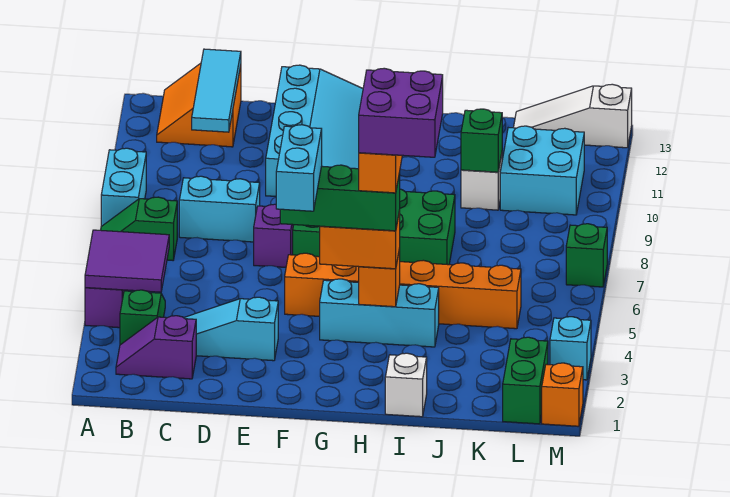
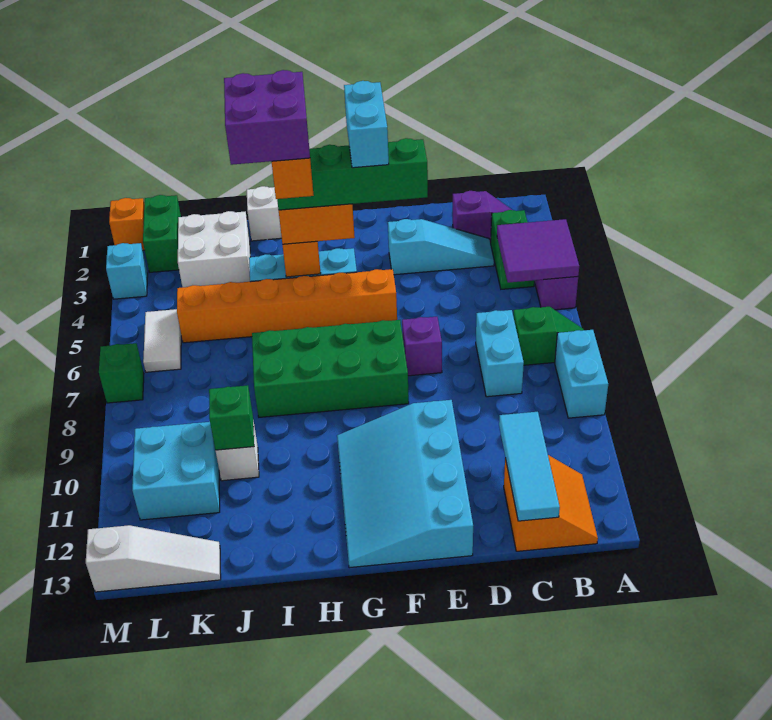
cyan brick C8:D8 level 1 -> cyan brick C7:C8 level 1
green brick F4:H4 level 4 -> green brick E4:H4 level 4
none -> white brick J2:K3 level 1
none -> white tile L5:L6 level 1

